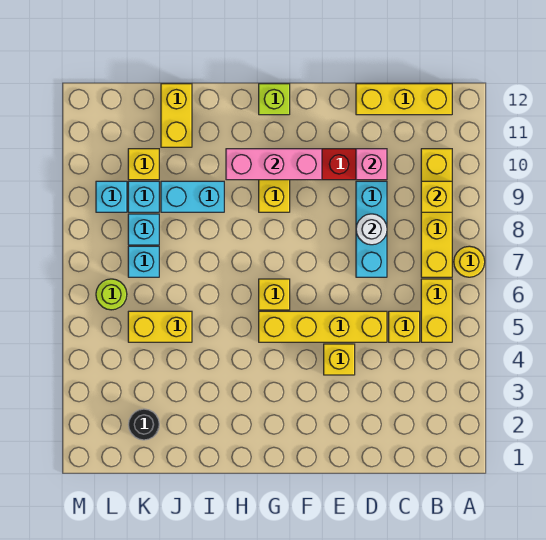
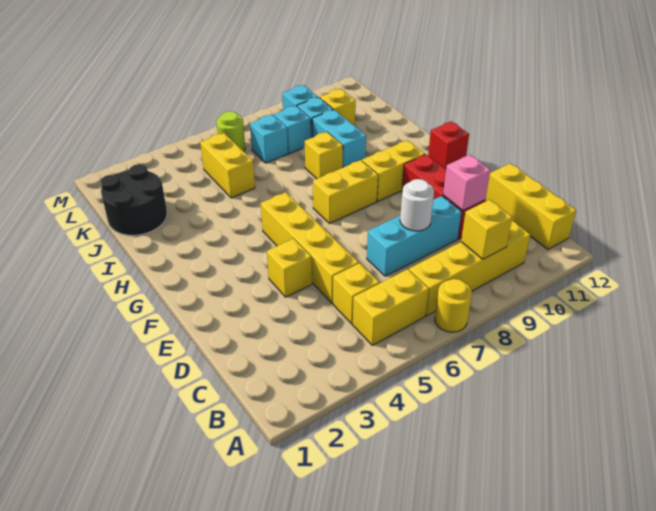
pink brick F10:H10 level 2 -> none
yellow brick G6 level 1 -> yellow brick I8 level 1
lime brick G12 level 1 -> red brick G12 level 1
yellow brick J11:J12 level 1 -> yellow brick G7:G8 level 1
black round brick K2 level 1 -> black round brick J1:K2 level 1

